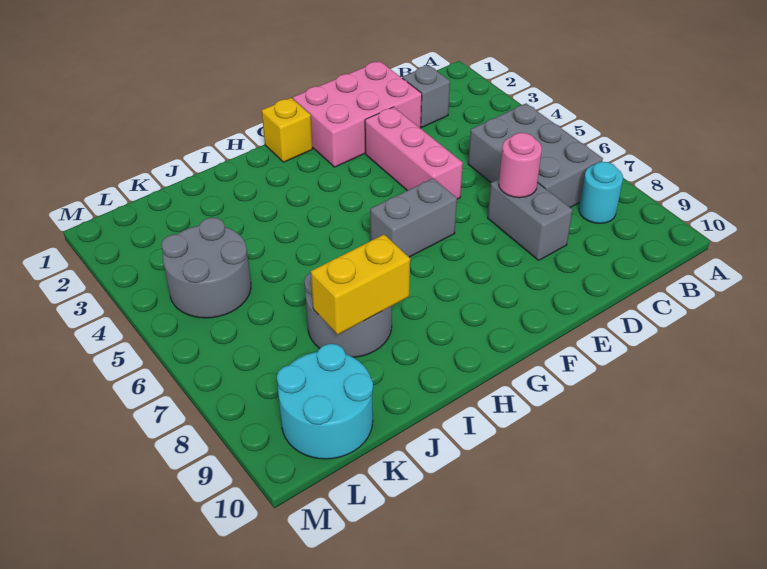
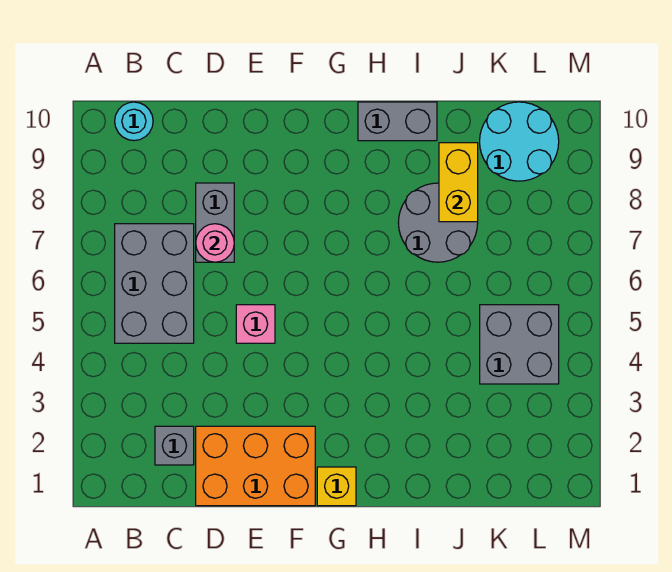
cyan round brick B8 level 1 -> cyan round brick B10 level 1
pink brick D1:F2 level 1 -> orange brick D1:F2 level 1
pink brick E3:E5 level 1 -> pink brick E5 level 1
grey brick F6:G6 level 1 -> grey brick H10:I10 level 1
yellow brick I8:J8 level 2 -> yellow brick J8:J9 level 2
grey round brick K4:L5 level 1 -> grey brick K4:L5 level 1

